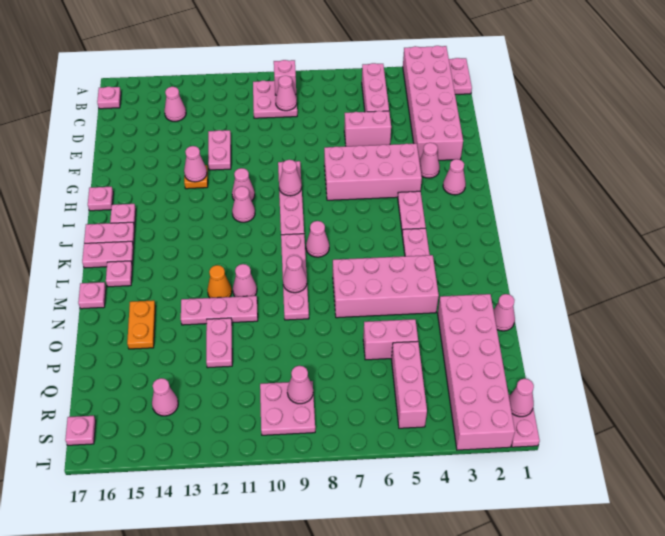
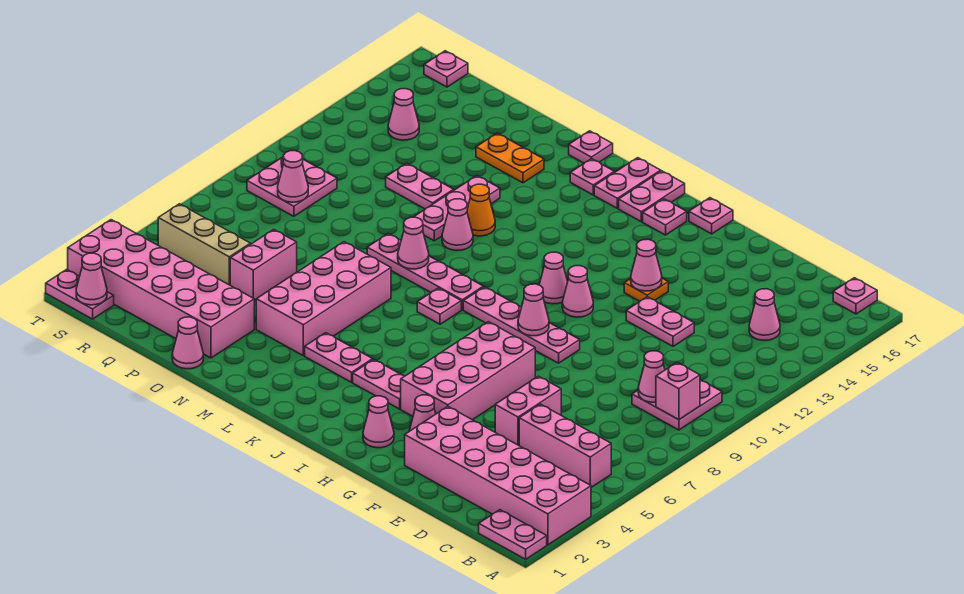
pink cone K8 level 1 -> pink plate K8 level 1
pink brick Q5:S5 level 1 -> tan brick Q5:S5 level 1

